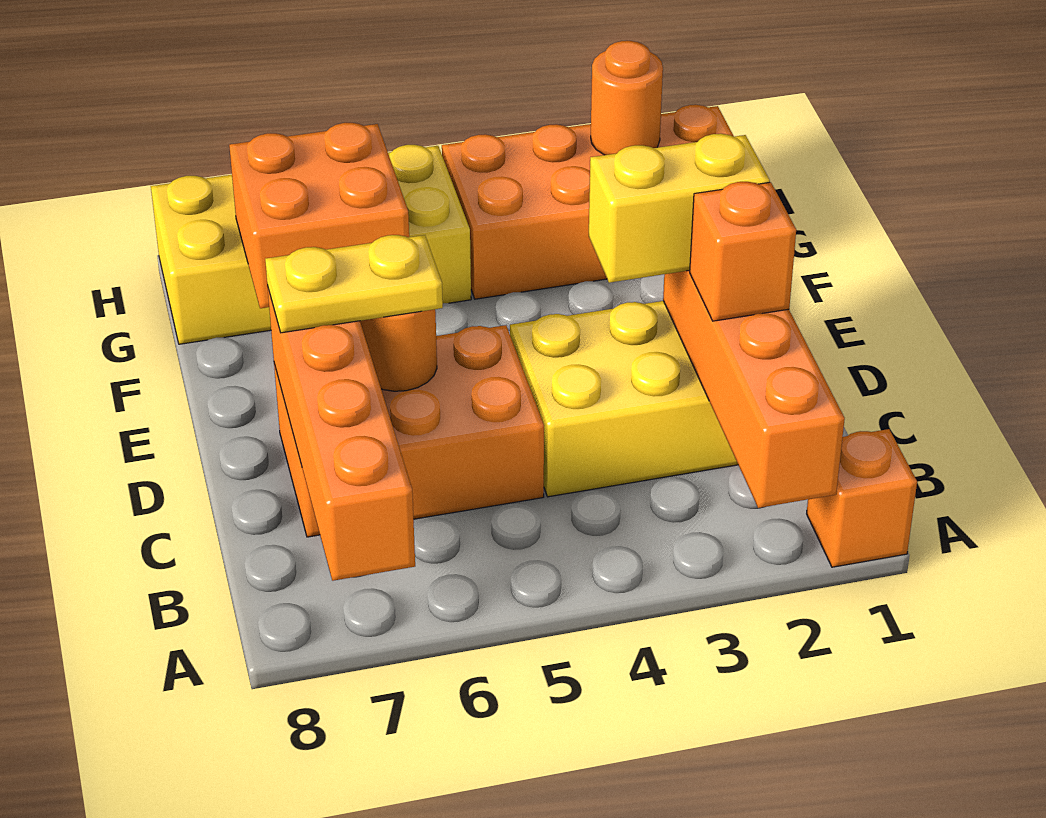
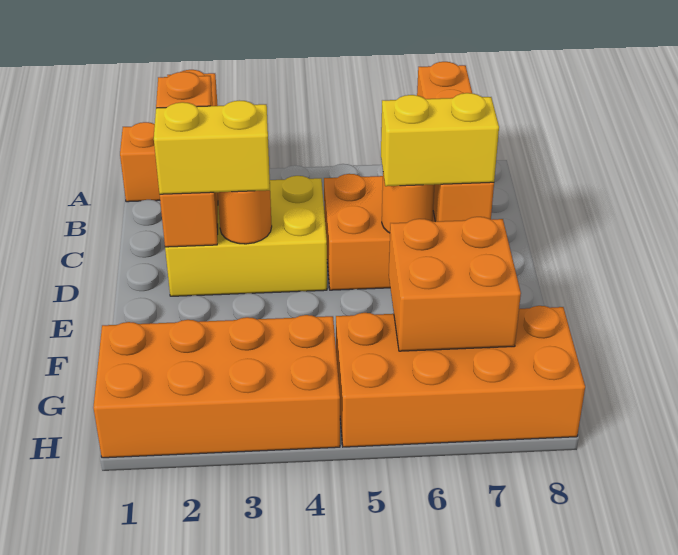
yellow plate D6:D7 level 3 -> yellow brick D6:D7 level 3
yellow brick G5:H8 level 1 -> orange brick G5:H8 level 1
orange round brick H2 level 2 -> orange round brick D3 level 2

